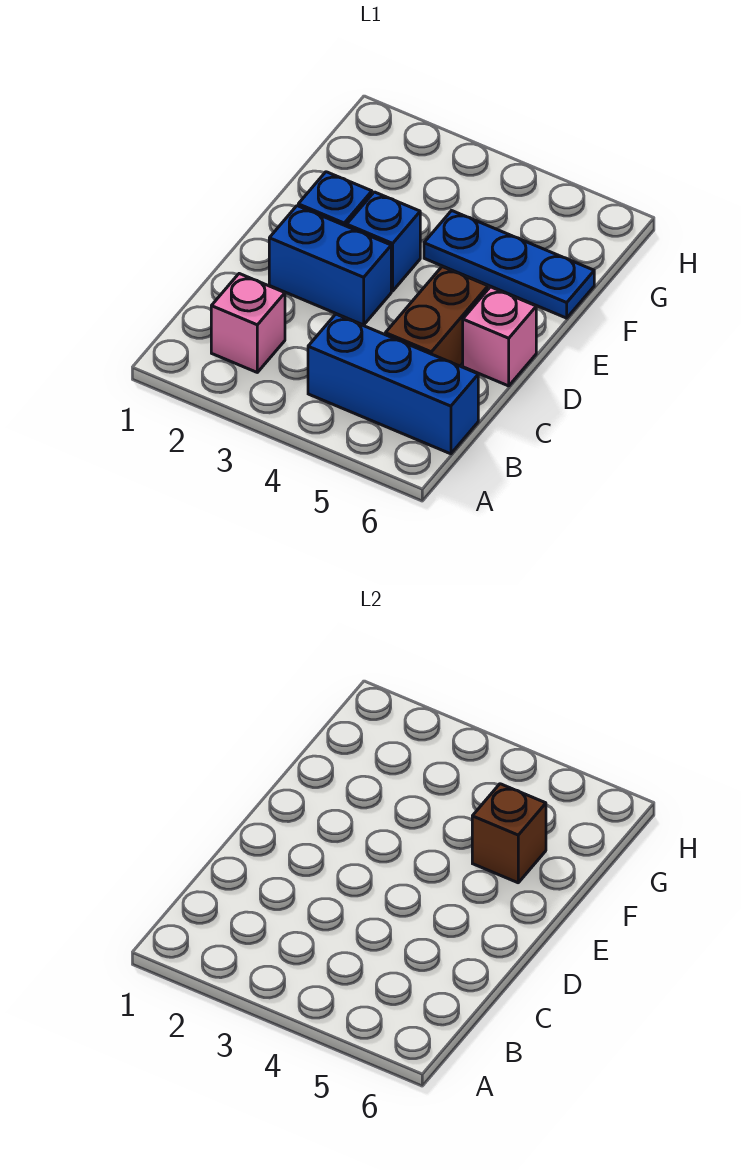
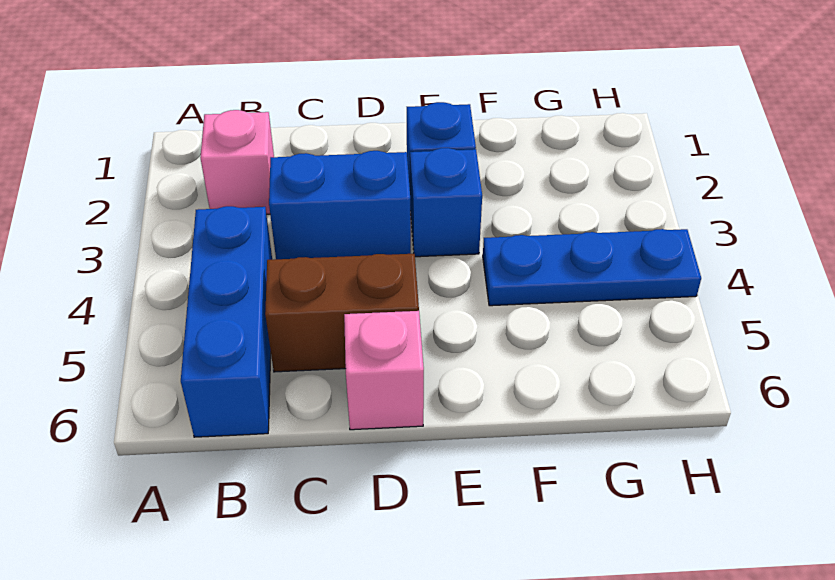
blue brick D2:D3 level 1 -> blue brick C3:D3 level 1
blue plate F4:F6 level 1 -> blue plate F4:H4 level 1
brown brick F5 level 2 -> none

